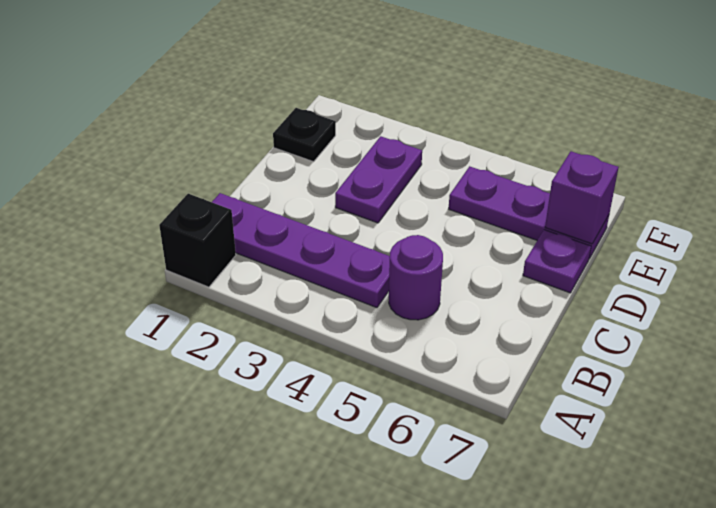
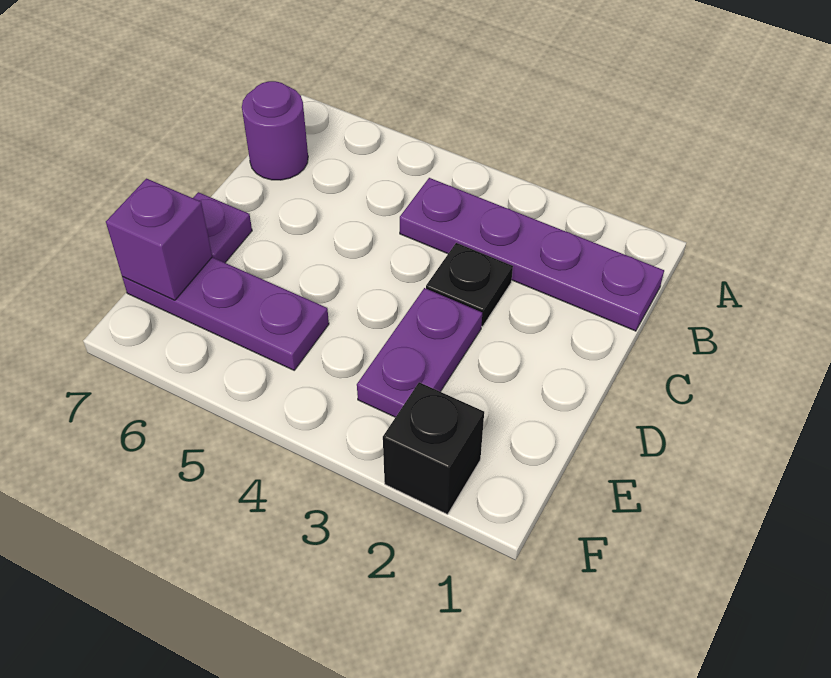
black brick A1 level 1 -> black brick F2 level 1
purple round brick B5 level 1 -> purple round brick B7 level 1
black plate E1 level 1 -> black plate C3 level 1

